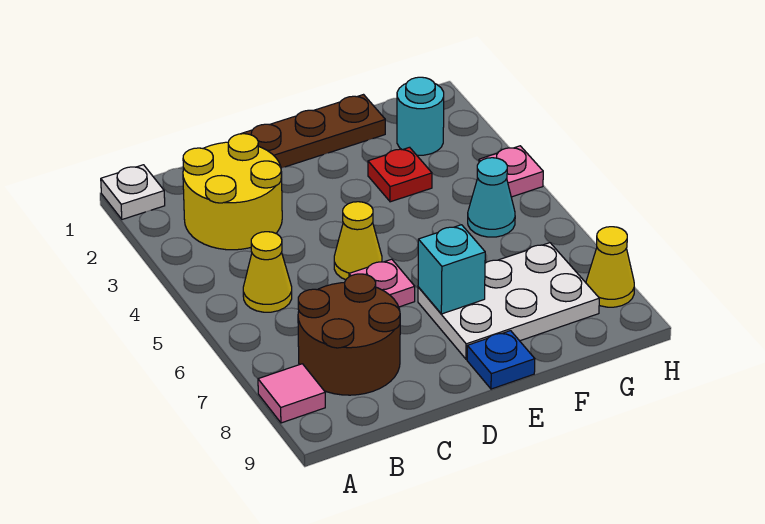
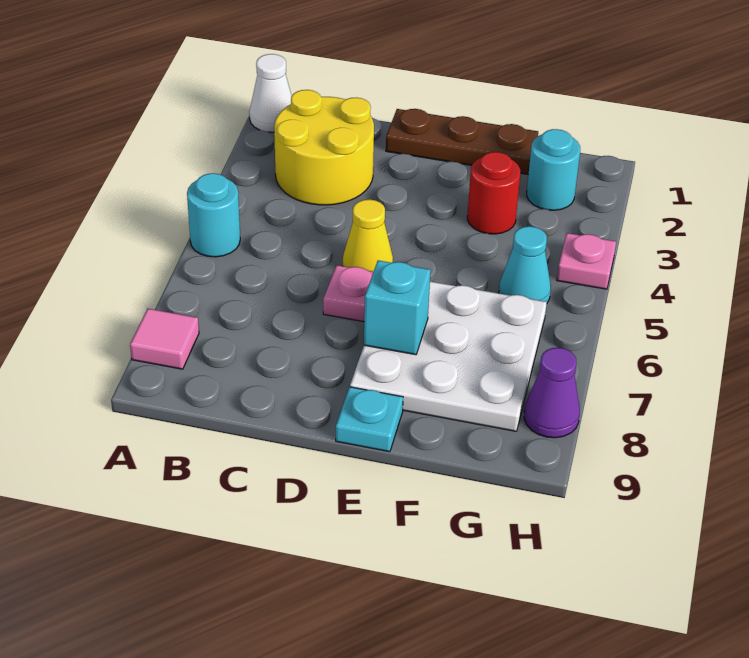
white plate A1 level 1 -> white cone A1 level 1
none -> cyan round brick A5 level 1
yellow cone B5 level 1 -> none
brown round brick B7:C8 level 1 -> none
white plate E7:G8 level 1 -> white plate E6:G8 level 1
blue plate E9 level 1 -> cyan plate E9 level 1
red plate F3 level 1 -> red round brick F3 level 1
yellow cone H8 level 1 -> purple cone H8 level 1

